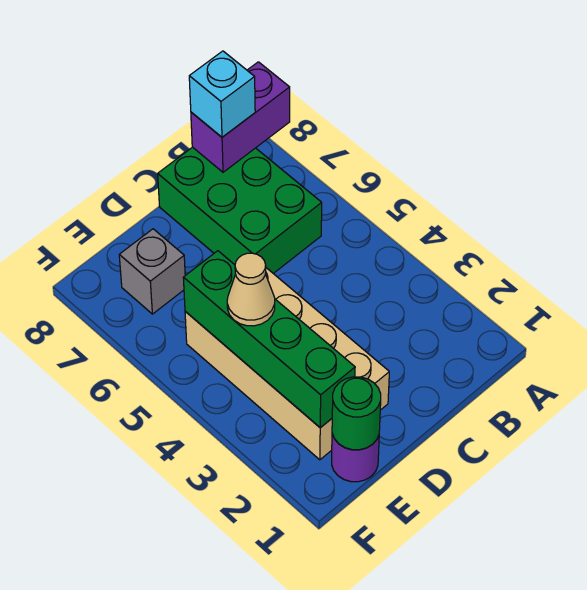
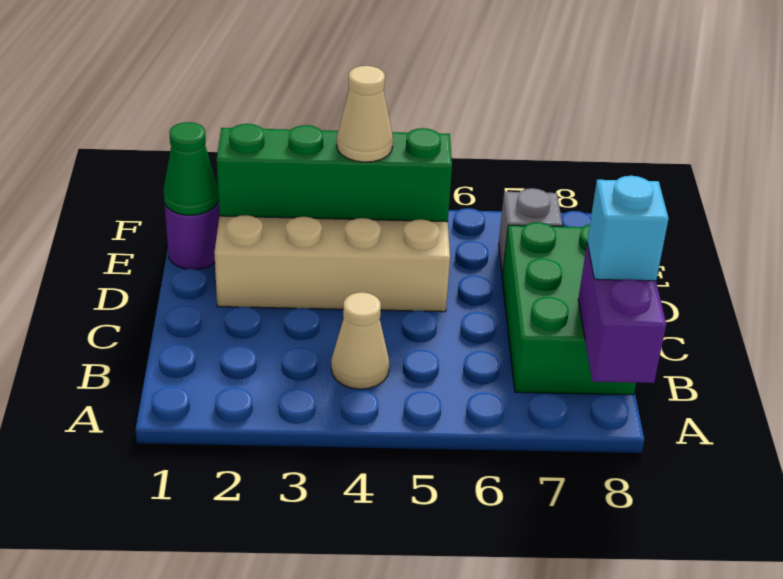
none -> tan cone B4 level 1
green brick B6:C8 level 1 -> green brick B7:D8 level 1
green round brick E1 level 2 -> green cone E1 level 2

